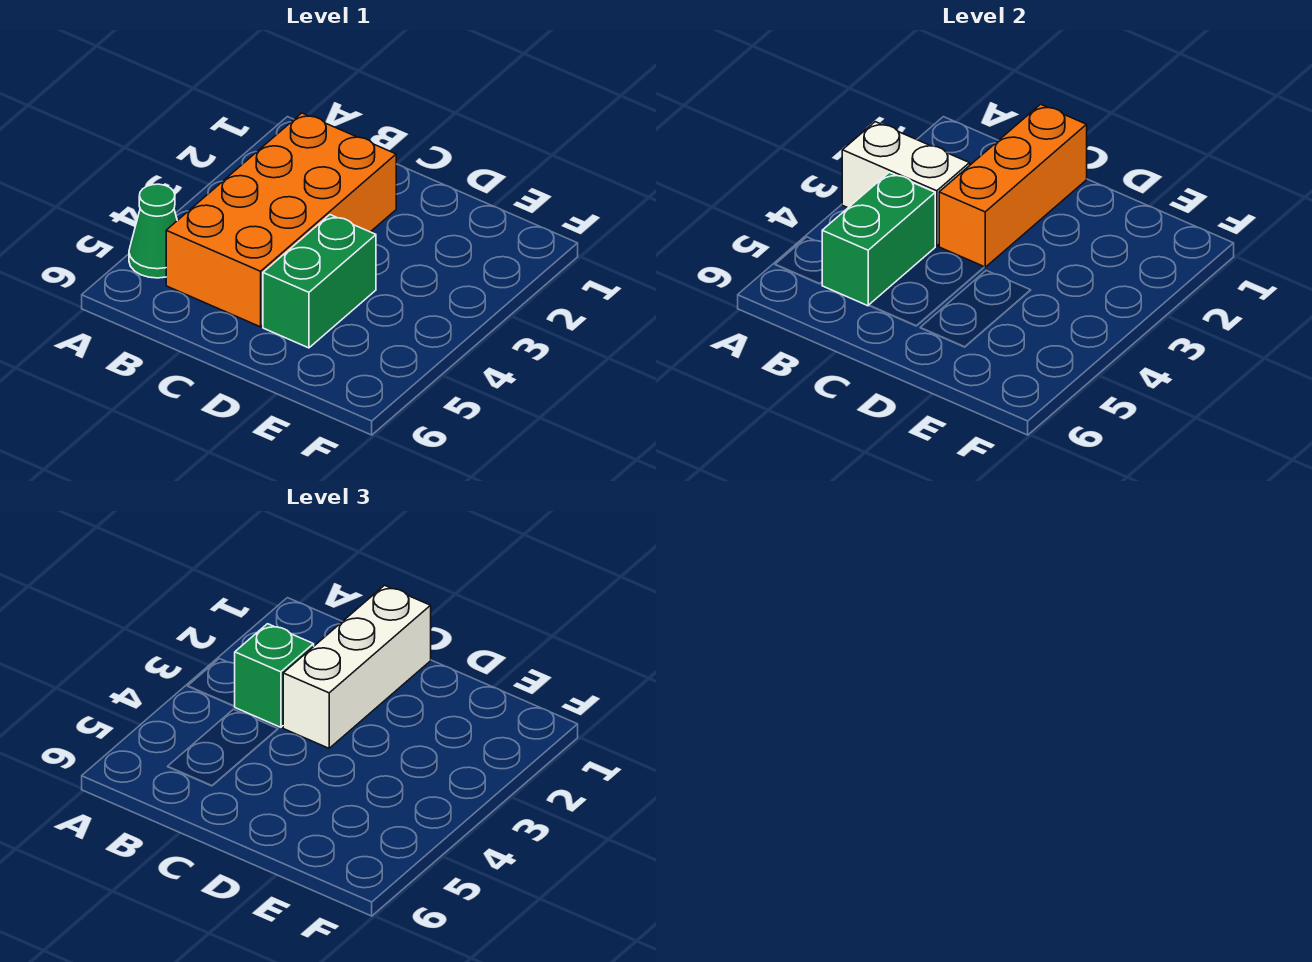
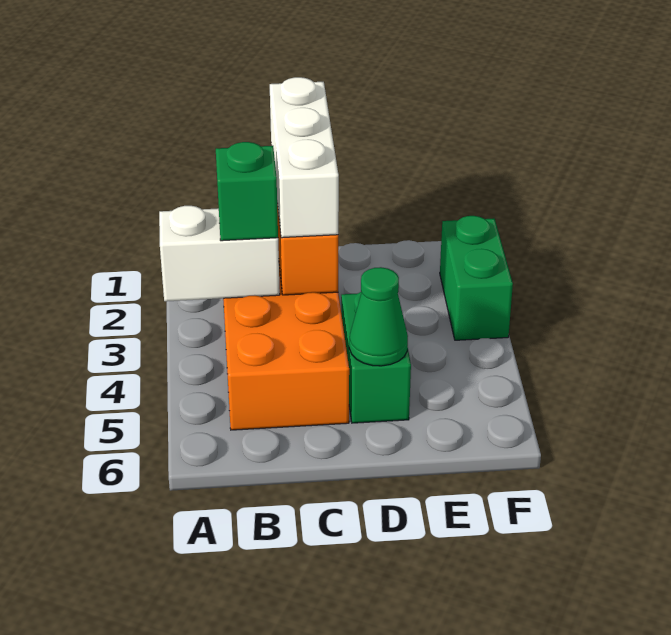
green cone A5 level 1 -> green cone D5 level 2
green brick B4:B5 level 2 -> green brick F2:F3 level 1

